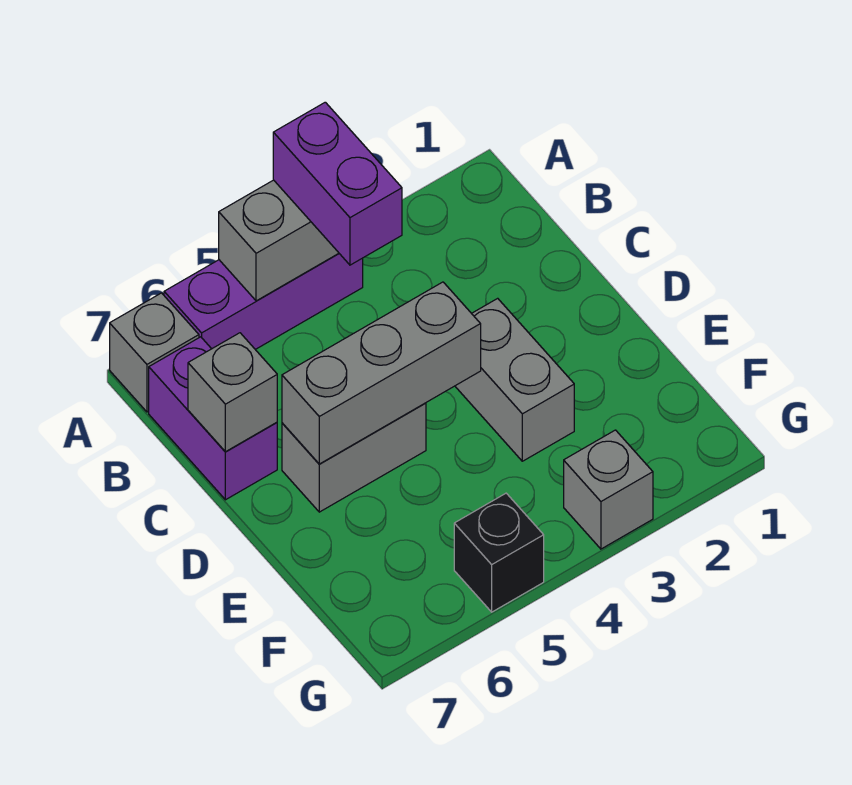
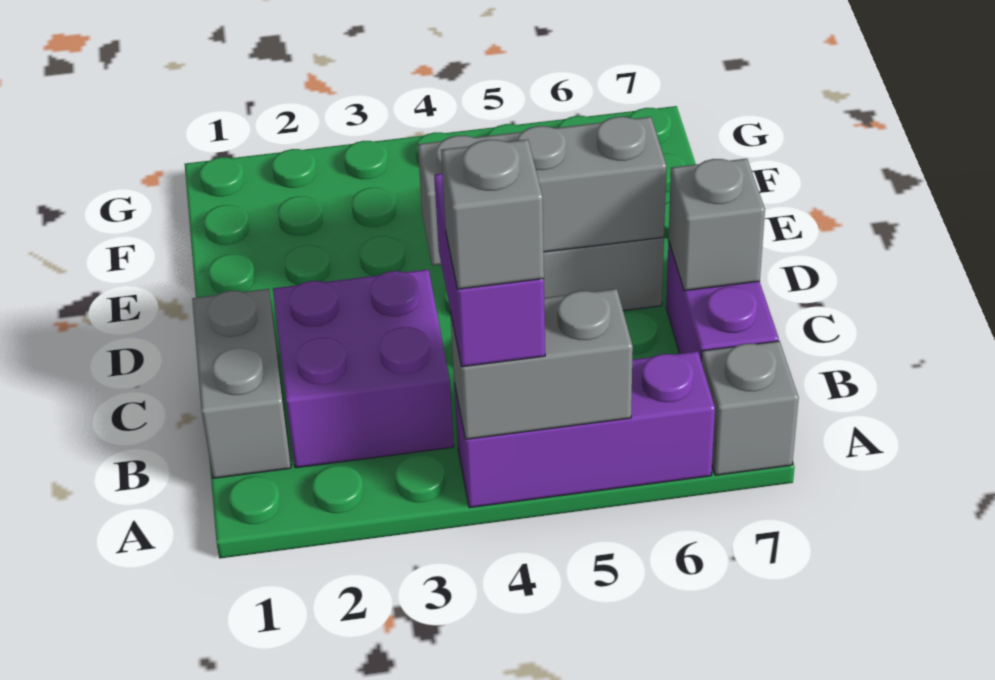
none -> purple brick B2:C3 level 1
grey brick D3:E3 level 1 -> grey brick B1:C1 level 1
grey brick G3 level 1 -> grey brick A4 level 4
black brick G5 level 1 -> none

